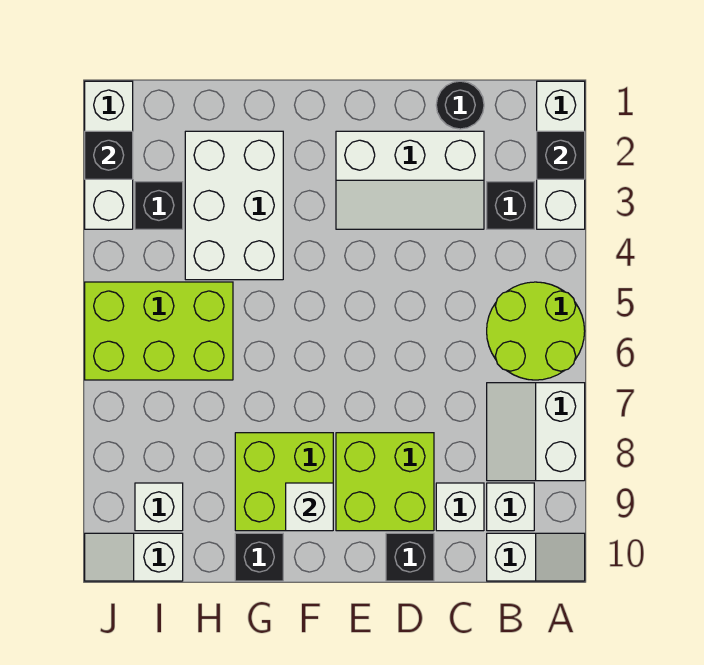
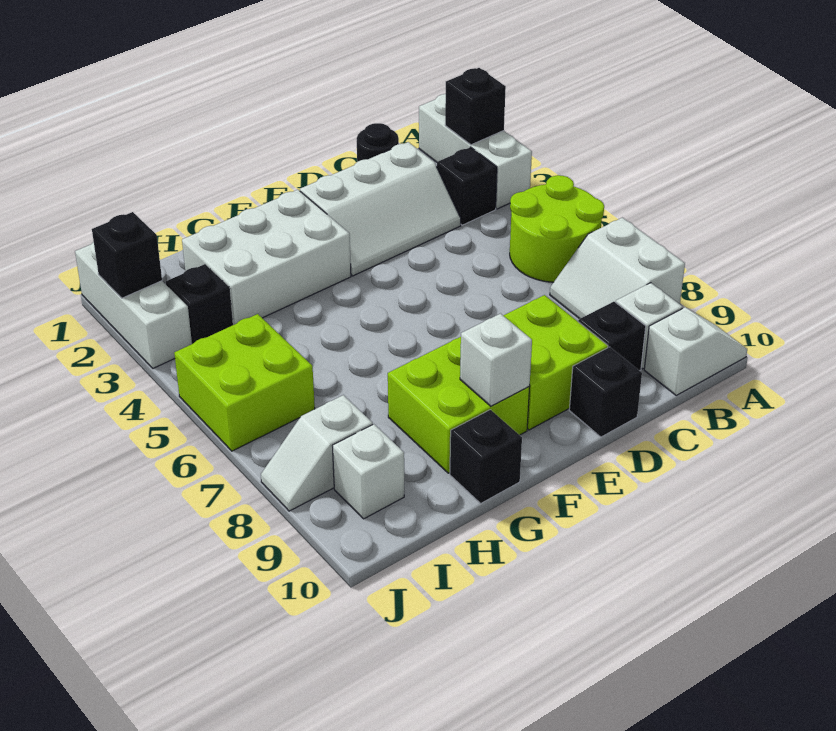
white brick C9 level 1 -> black brick C9 level 1
white brick G2:H4 level 1 -> white brick F2:H3 level 1
lime brick H5:J6 level 1 -> lime brick I5:J6 level 1
white slope I10:J10 level 1 top I -> white slope I8:J8 level 1 top I

